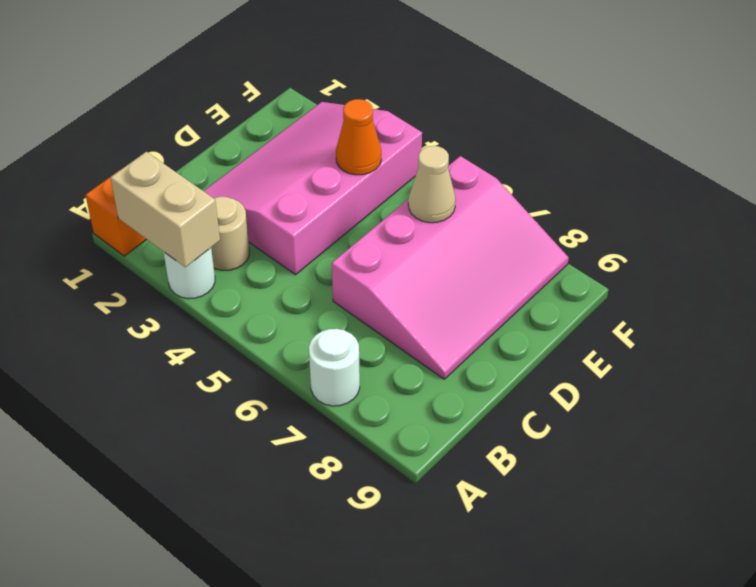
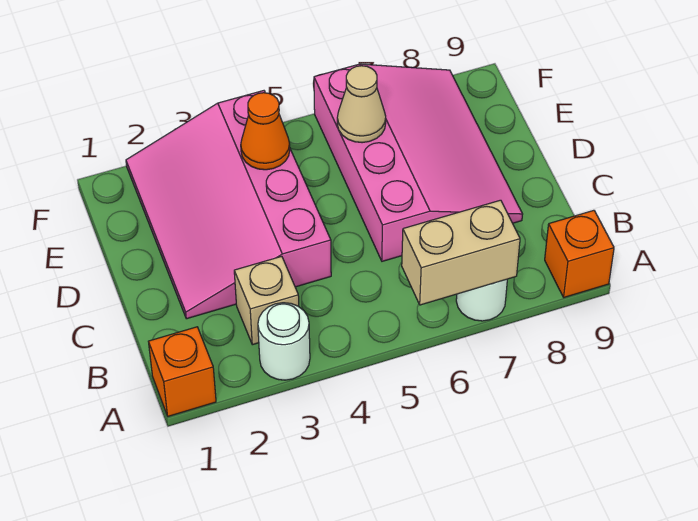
tan brick A2:A3 level 2 -> tan brick A6:A7 level 2
none -> orange brick A9 level 1
tan round brick B3 level 1 -> tan brick B3 level 1

